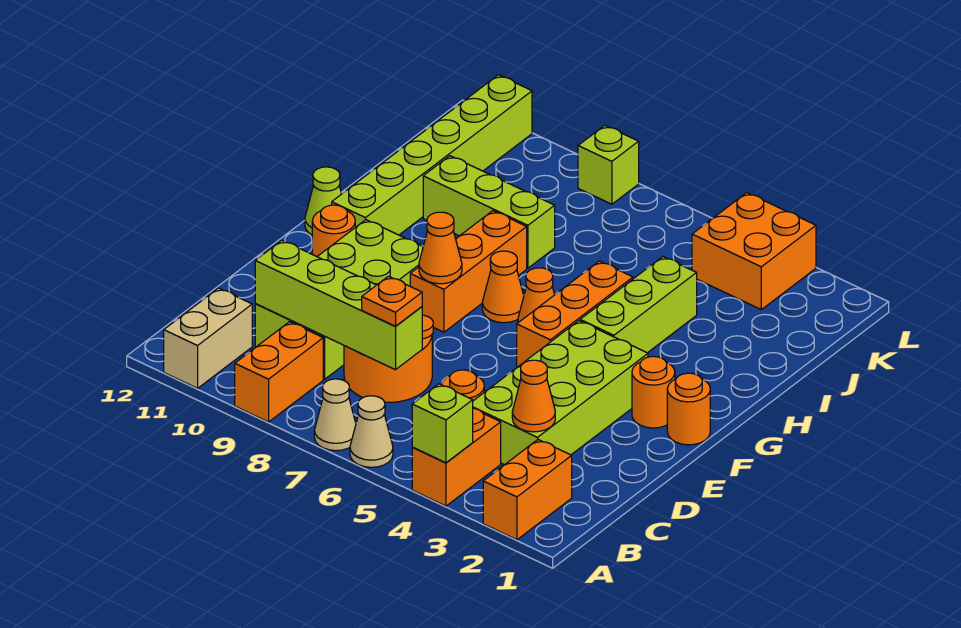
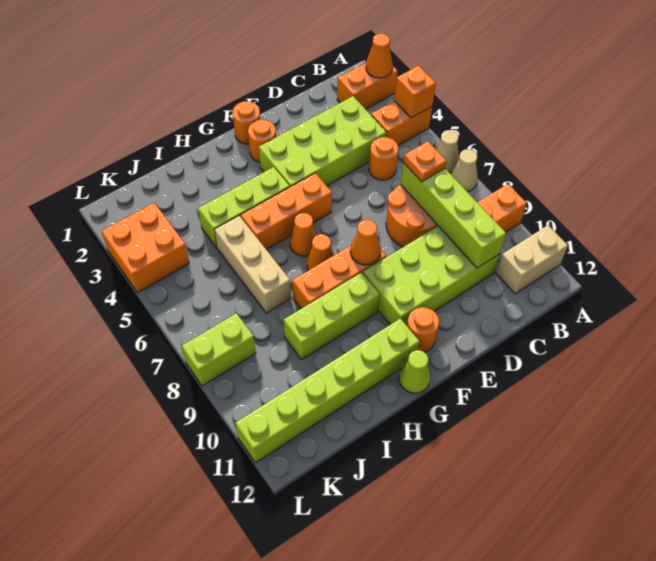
lime brick A4 level 2 -> orange brick A4 level 2
orange cone C3 level 2 -> orange cone A2 level 2
none -> tan brick I5:I7 level 1
lime brick I8:I10 level 1 -> lime brick G9:I9 level 1
lime brick L8 level 1 -> lime brick K8:L8 level 1

